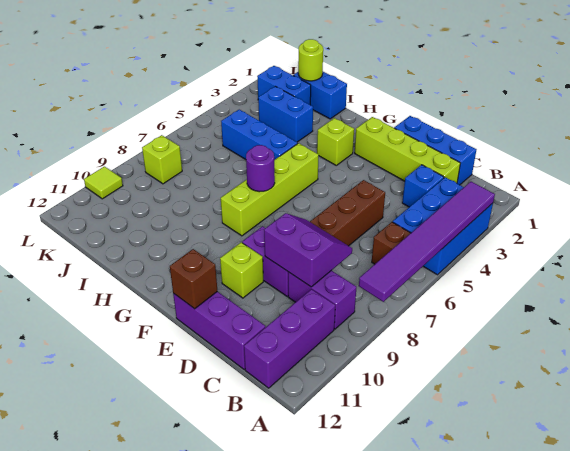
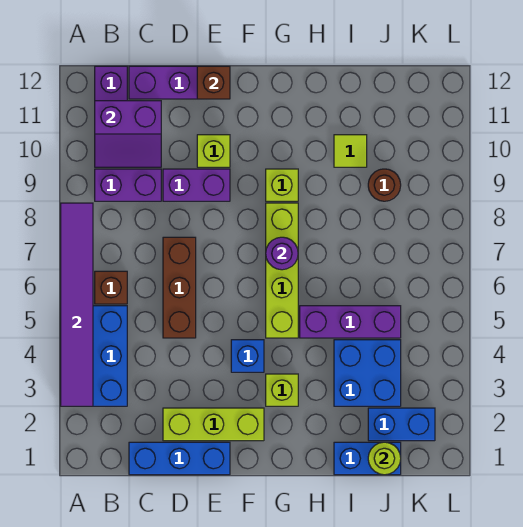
lime brick C2:F2 level 1 -> lime brick D2:F2 level 1
blue brick C3 level 1 -> blue brick F4 level 1
purple slope C8:D9 level 2 top 9 -> purple slope B10:C11 level 2 top 11
blue brick H5:J5 level 1 -> purple brick H5:J5 level 1
blue brick I3:J3 level 1 -> blue brick I3:J4 level 1
none -> brown round brick J9 level 1
lime brick K8 level 1 -> lime brick G9 level 1
lime tile L10 level 1 -> lime tile I10 level 1

